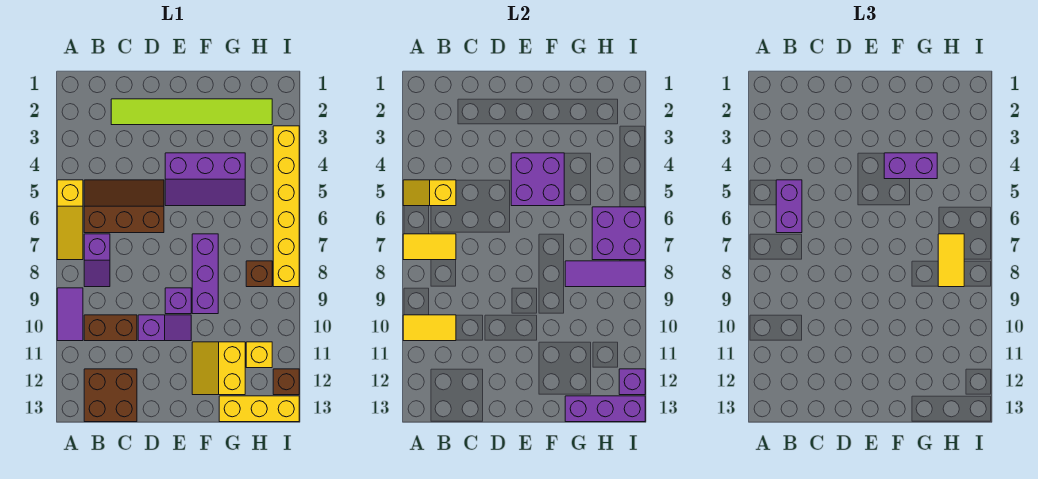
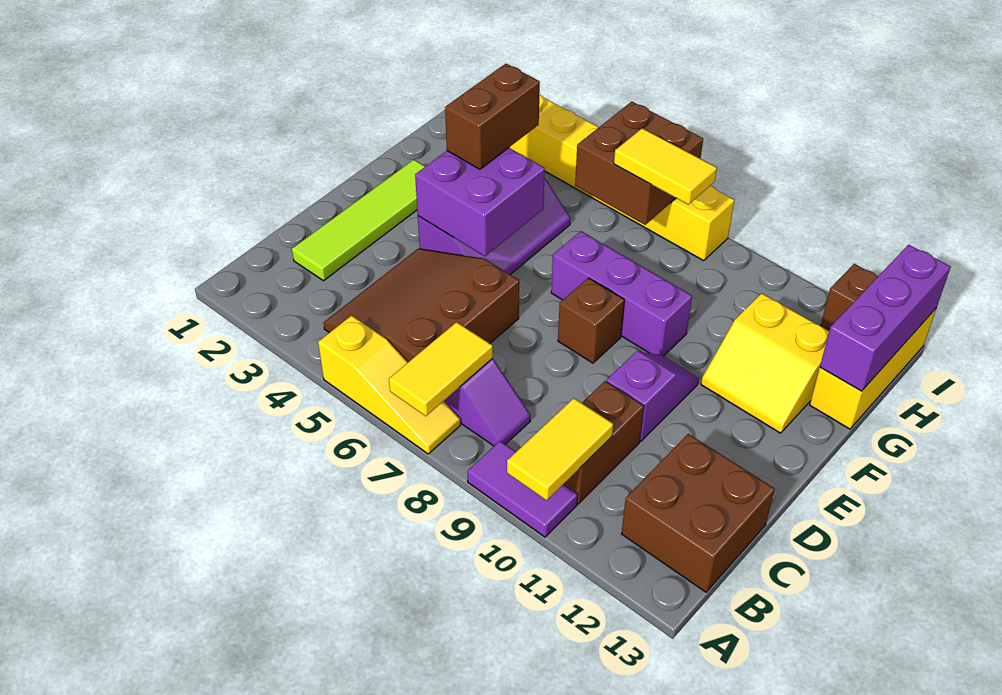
yellow slope A5:B5 level 2 top B -> none
brown slope B5:D6 level 1 top 6 -> brown slope B4:D6 level 1 top 6
purple brick B5:B6 level 3 -> none
lime tile C2:H2 level 1 -> lime tile C2:F2 level 1
purple brick E9 level 1 -> none
purple brick F4:G4 level 3 -> brown brick F4:G4 level 3
purple tile G8:I8 level 2 -> none
purple brick H6:I7 level 2 -> brown brick H6:I7 level 2
brown brick H8 level 1 -> brown brick E8 level 1
yellow brick H11 level 1 -> none
purple brick I12 level 2 -> none

